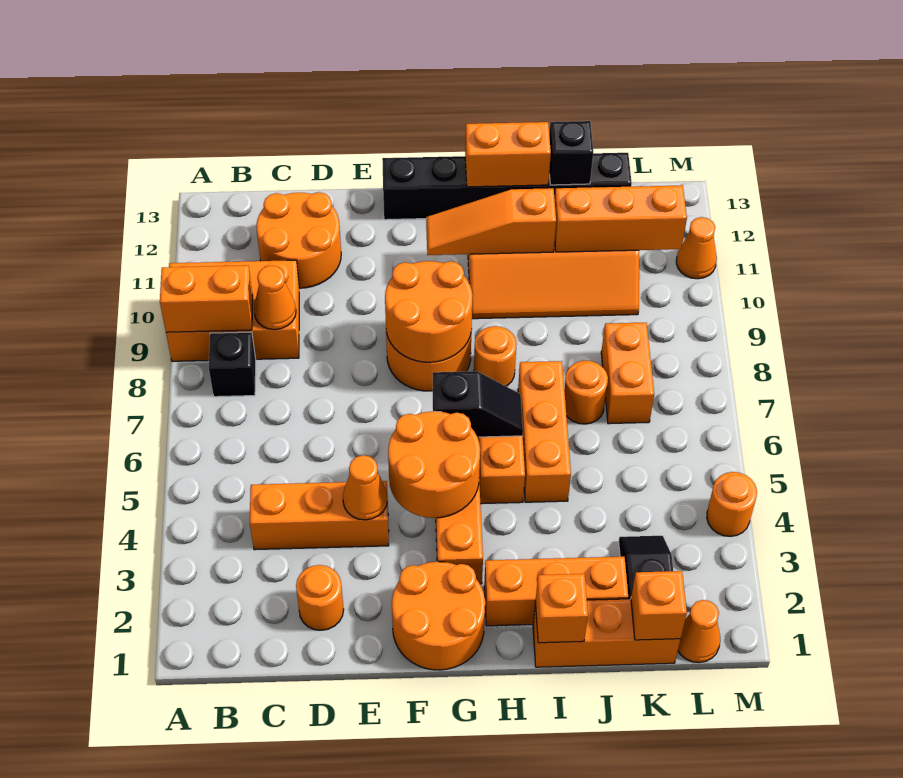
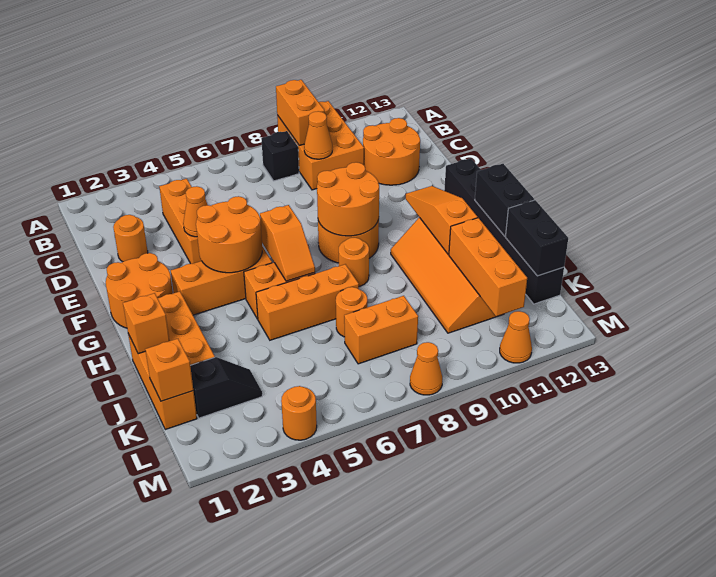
black slope G6:H6 level 2 top G -> orange slope G6:H6 level 2 top G
orange brick H13:I13 level 2 -> black brick H13:I13 level 2
black brick J13 level 2 -> black brick J13:K13 level 2
orange cone L1 level 1 -> orange cone M8 level 1

